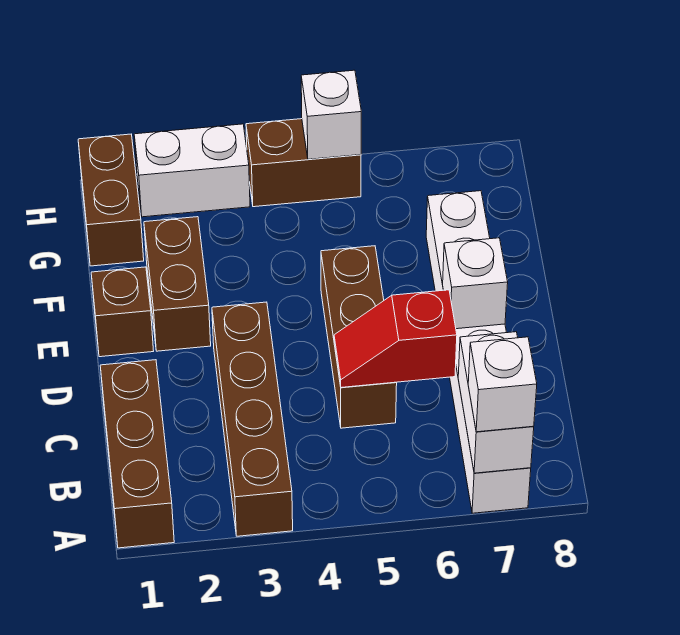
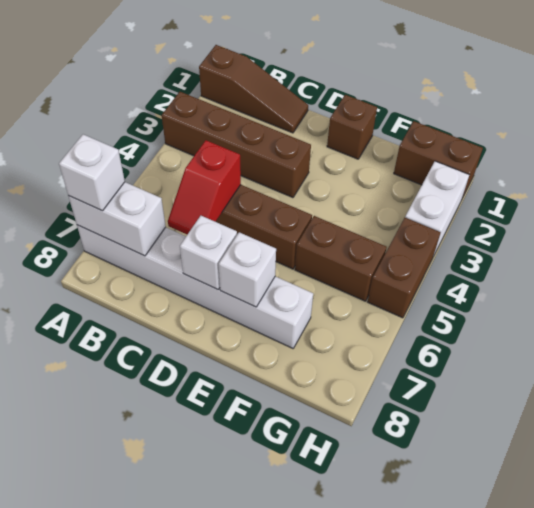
brown brick A1:C1 level 1 -> brown slope A1:C1 level 1 top A
red slope C5:C6 level 2 top 6 -> red slope C5:C6 level 2 top 5
brown brick E2:F2 level 1 -> brown brick F5:G5 level 1
white brick H5 level 2 -> white brick E7 level 2

